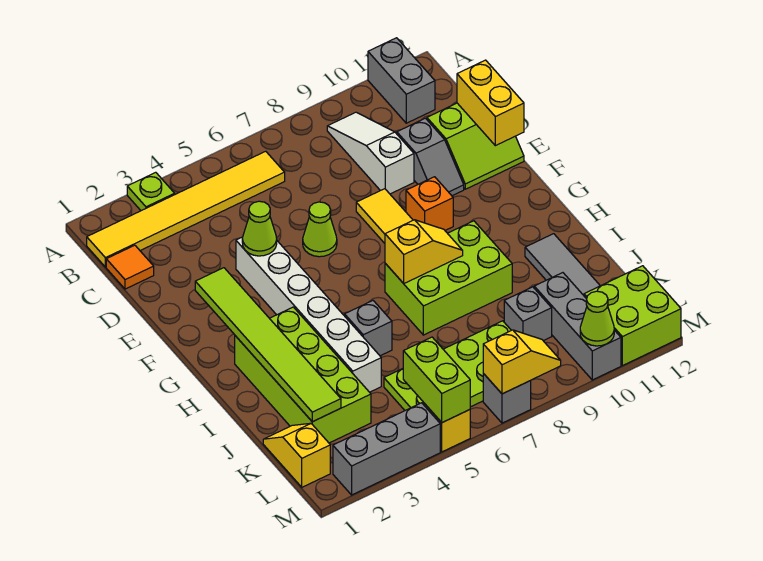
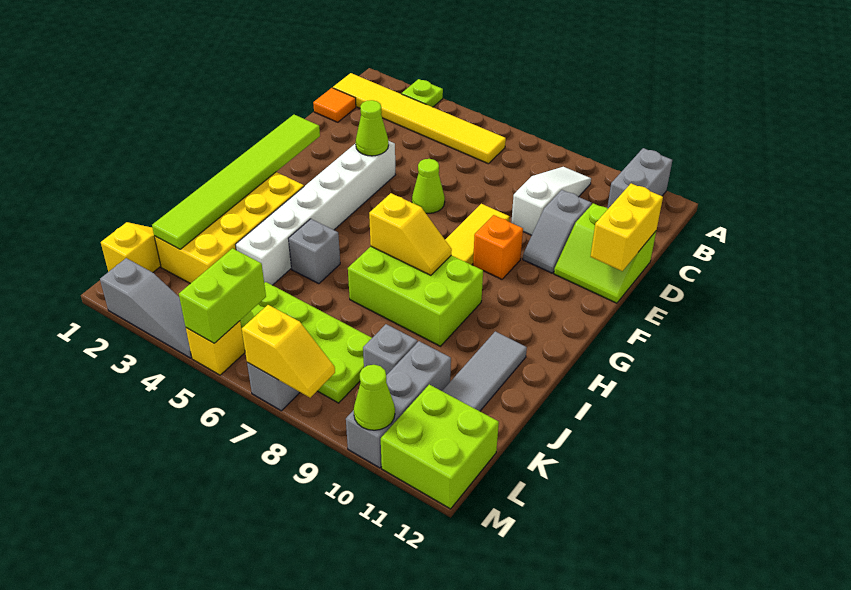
lime brick H2:K3 level 1 -> yellow brick H2:K3 level 1
grey brick M2:M4 level 1 -> grey slope M2:M4 level 1 top 2

